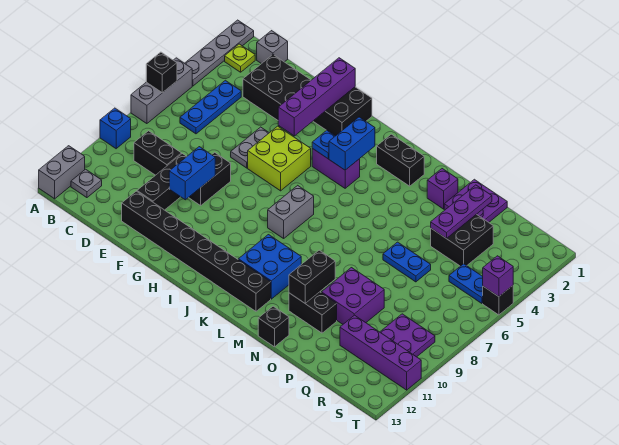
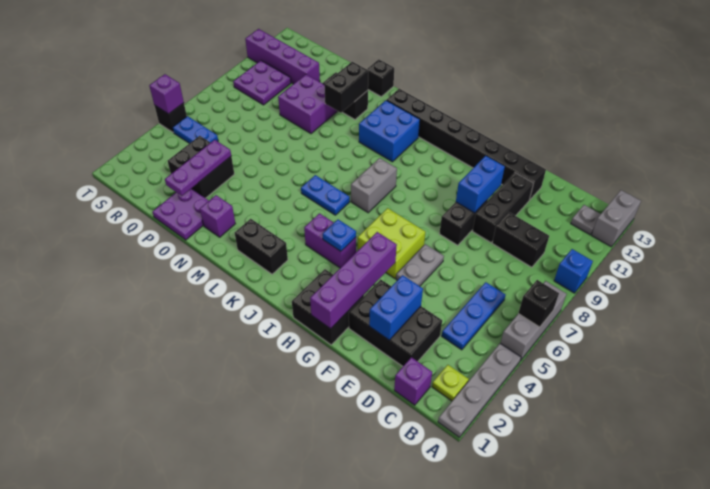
grey brick C1 level 1 -> purple brick C1 level 1
blue brick J3:J4 level 2 -> blue brick E2:E3 level 2
blue plate O6:P6 level 1 -> blue plate K6:L6 level 1

